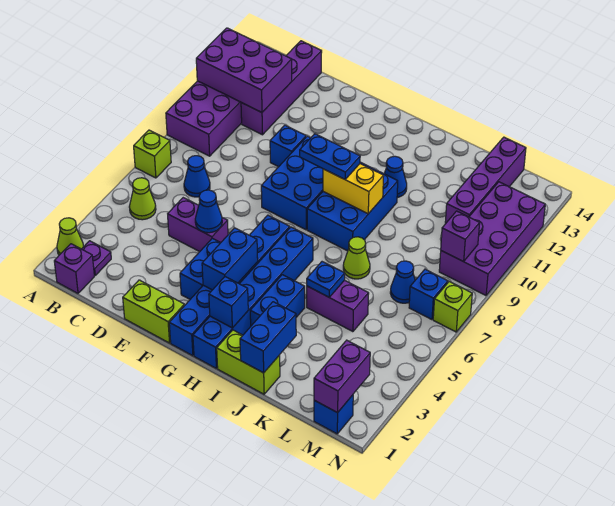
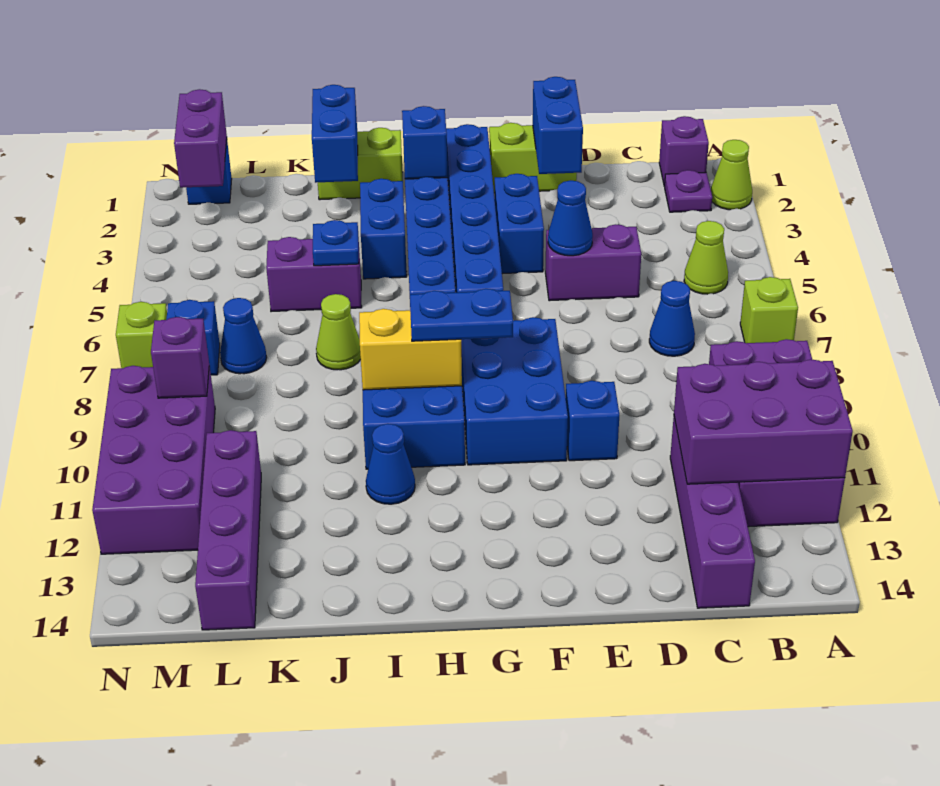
blue brick G3:G4 level 2 -> blue brick E1:E2 level 2

